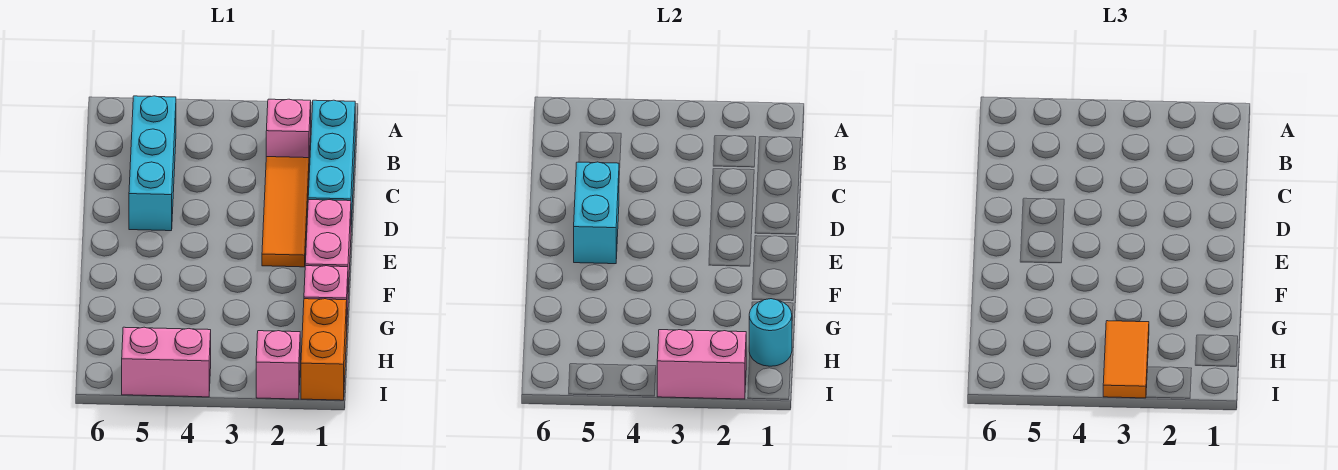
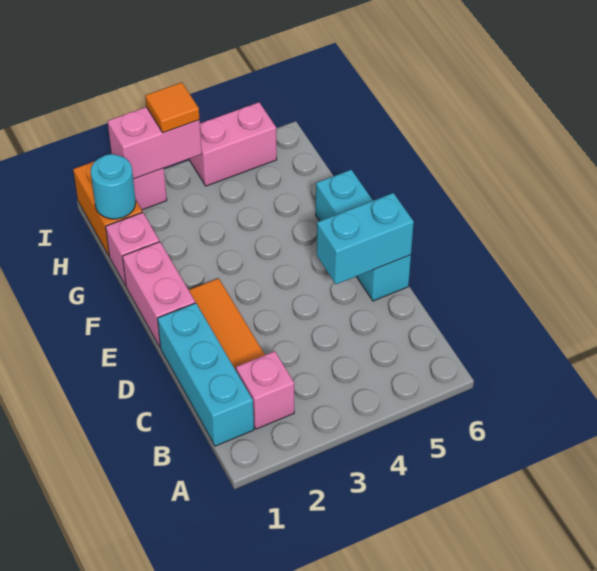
cyan brick B5:D5 level 1 -> cyan brick D6:F6 level 1
cyan brick D5:E5 level 2 -> cyan brick D5:D6 level 2
orange tile H3:I3 level 3 -> orange tile I3 level 3

